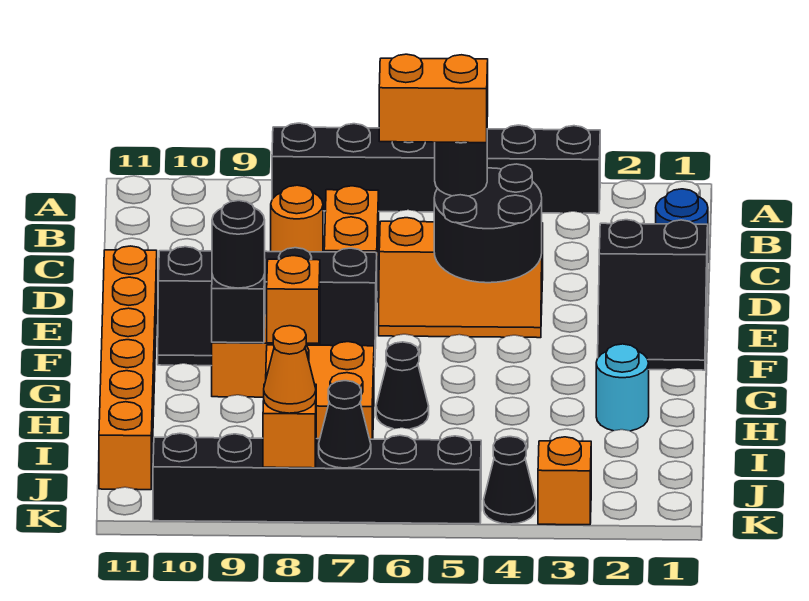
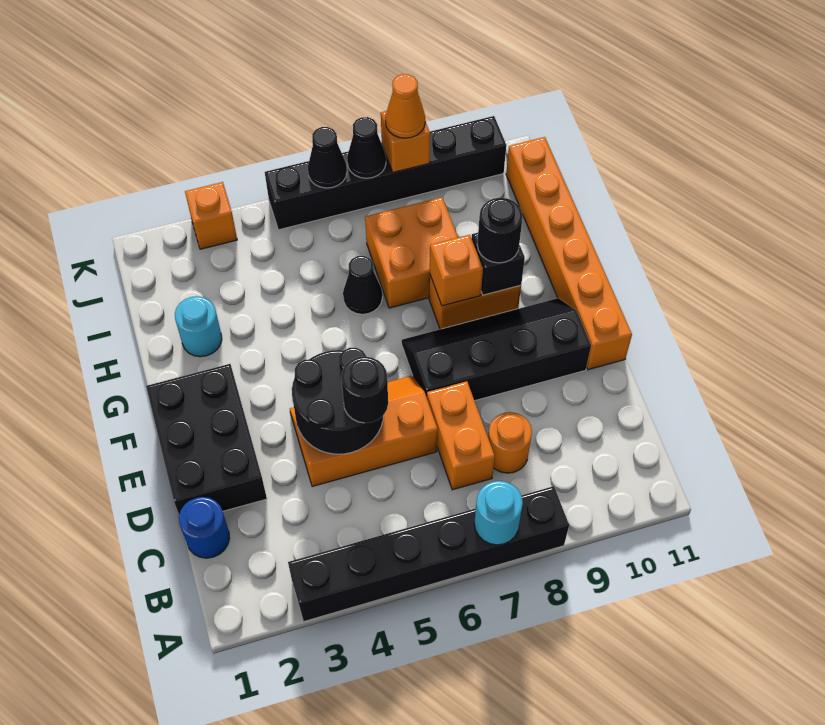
none -> cyan round brick A7 level 2
black slope D1:F2 level 1 top D -> black brick D1:F2 level 1
orange brick D5:D6 level 4 -> none
black cone K4 level 1 -> black cone K6 level 2

